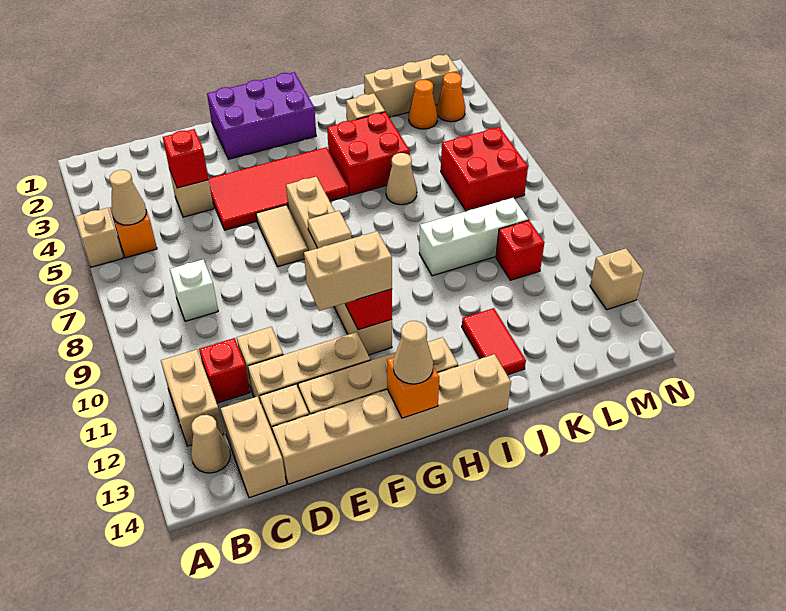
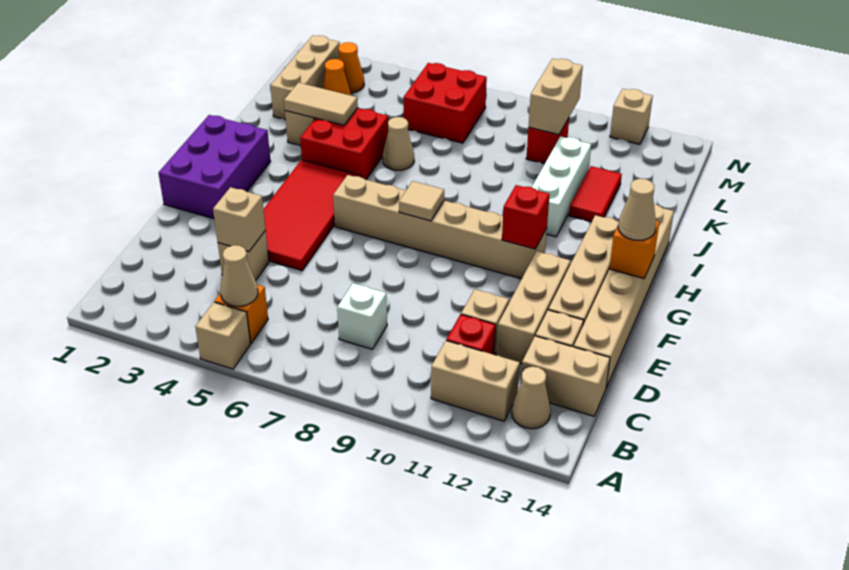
red brick D4 level 2 -> tan brick D4 level 2
tan tile F6:F7 level 1 -> tan tile J3:J4 level 2
tan brick F11:G11 level 3 -> tan brick L10:M10 level 2
white brick J9:L9 level 1 -> white brick I11:K11 level 1
red tile J12:J13 level 1 -> red tile J12:K12 level 1

